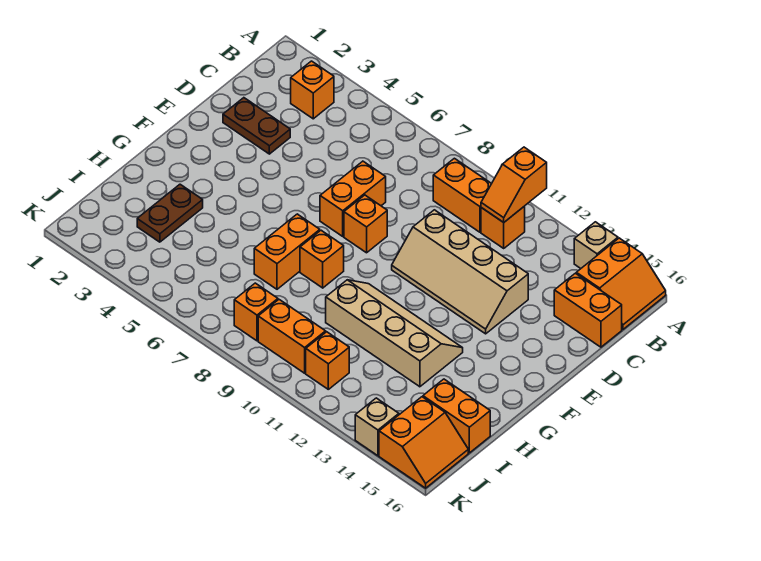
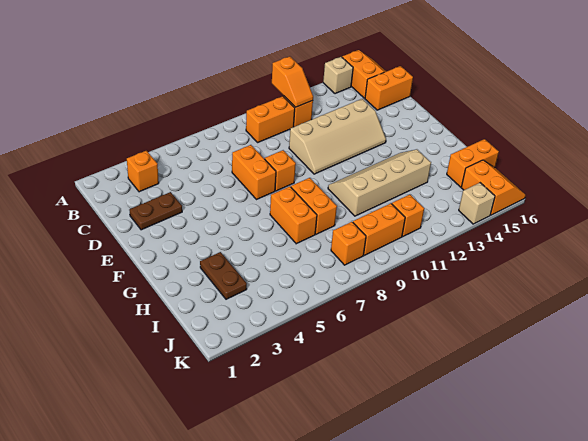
orange brick G8 level 1 -> orange brick G8:H8 level 1

